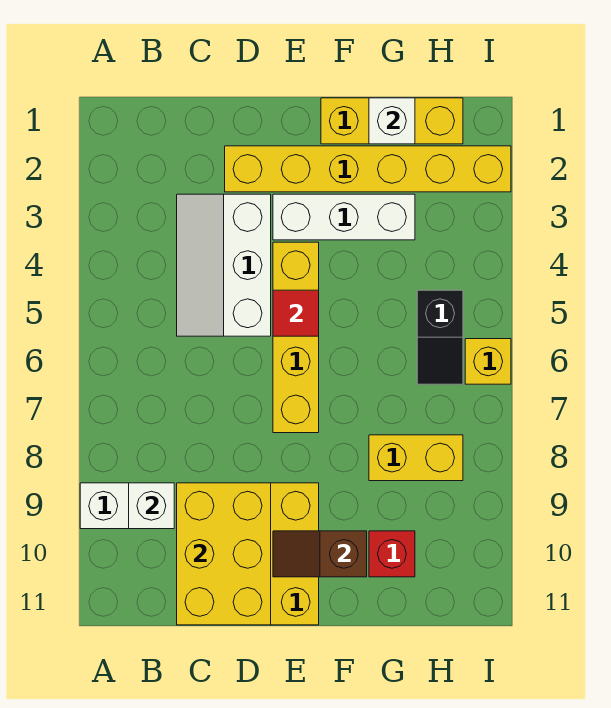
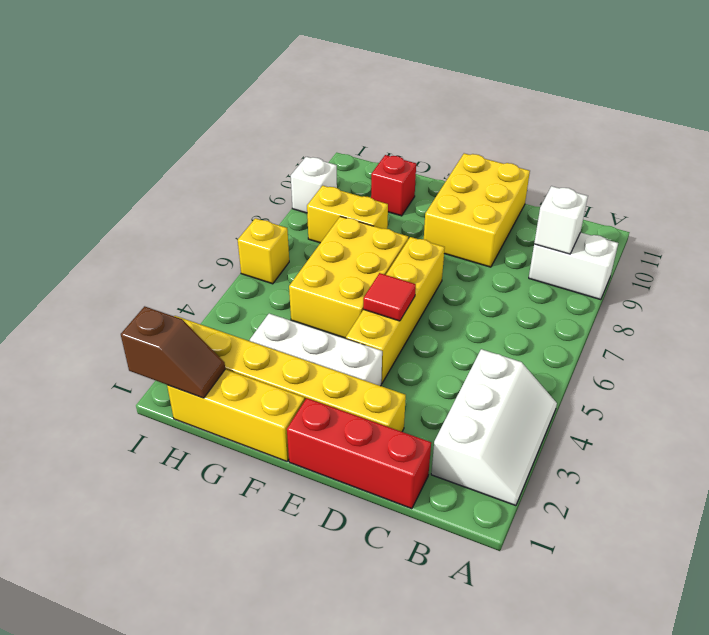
none -> red brick C1:E1 level 1
white slope C3:D5 level 1 top D -> white slope A2:B4 level 1 top B
yellow brick C9:D11 level 2 -> yellow brick F5:G7 level 1
brown slope E10:F10 level 2 top F -> brown slope H1:I1 level 2 top I
white brick G1 level 2 -> white brick I9 level 1
black slope H5:H6 level 1 top 5 -> none

